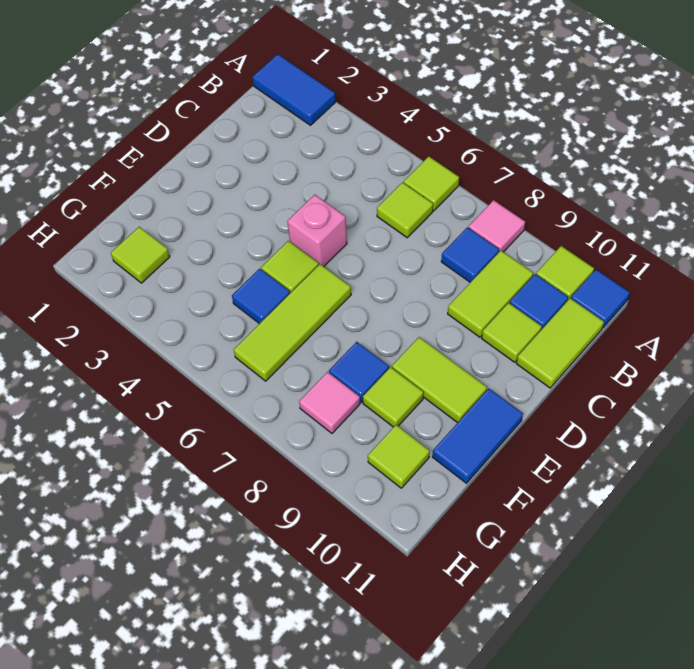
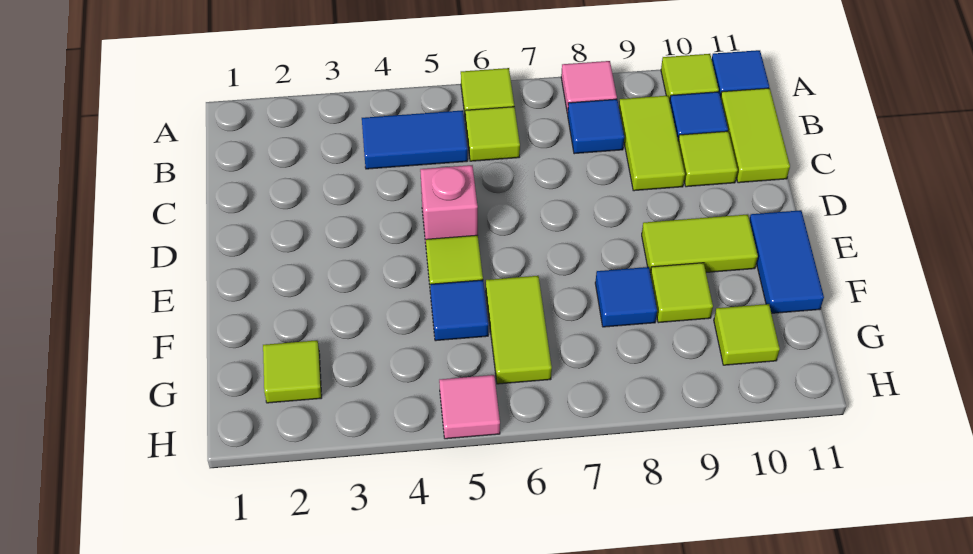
blue tile A1:A2 level 1 -> blue tile B4:B5 level 1
lime tile E6:G6 level 1 -> lime tile F6:G6 level 1
pink tile G8 level 1 -> pink tile H5 level 1

